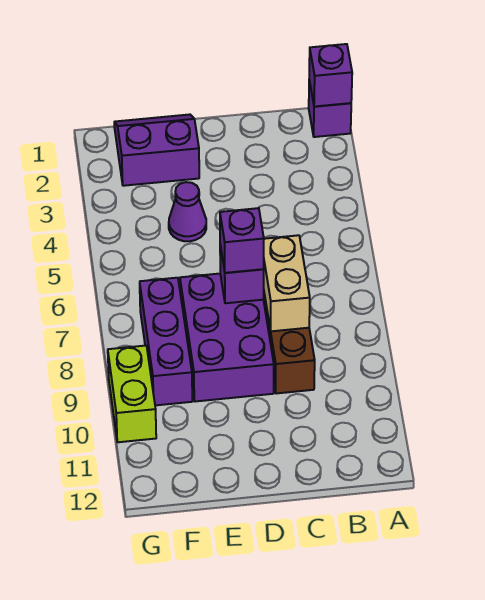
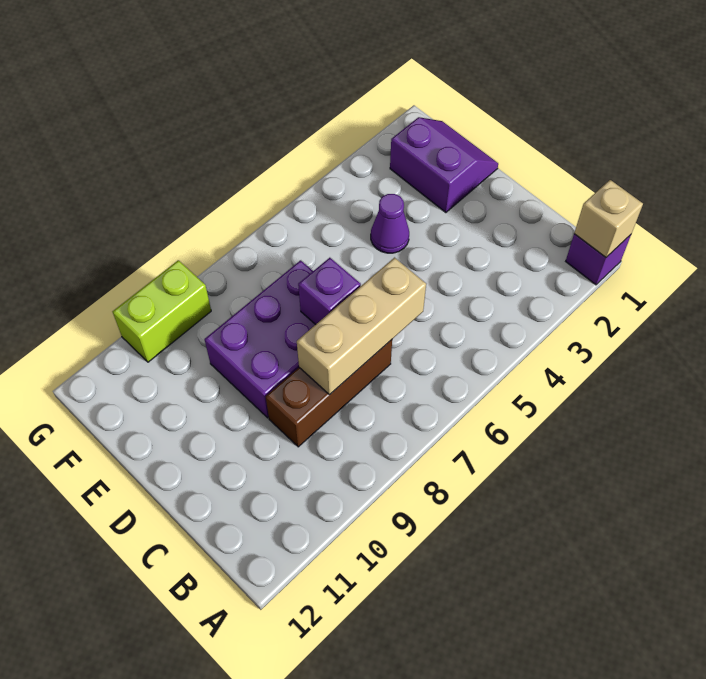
purple brick A1 level 2 -> tan brick A1 level 2
tan brick C7:C8 level 2 -> tan brick C6:C8 level 2
purple brick D7 level 3 -> none
purple brick F7:F9 level 1 -> none

